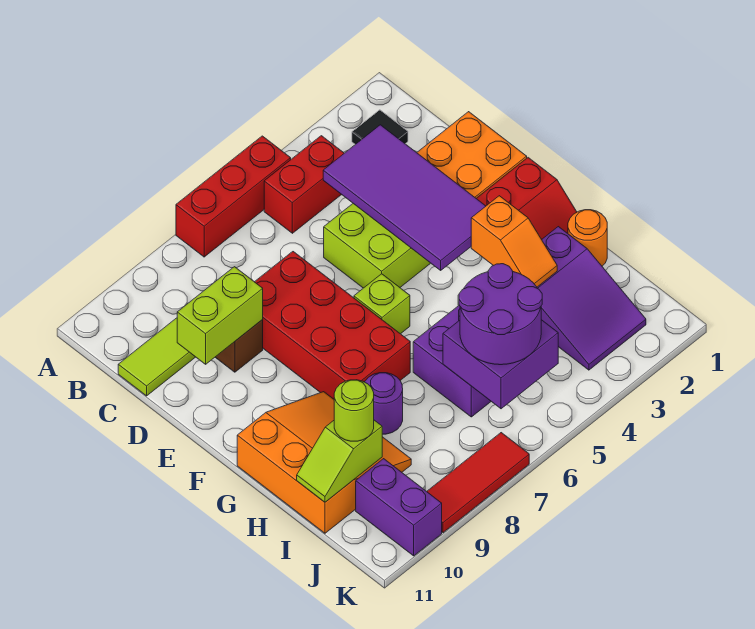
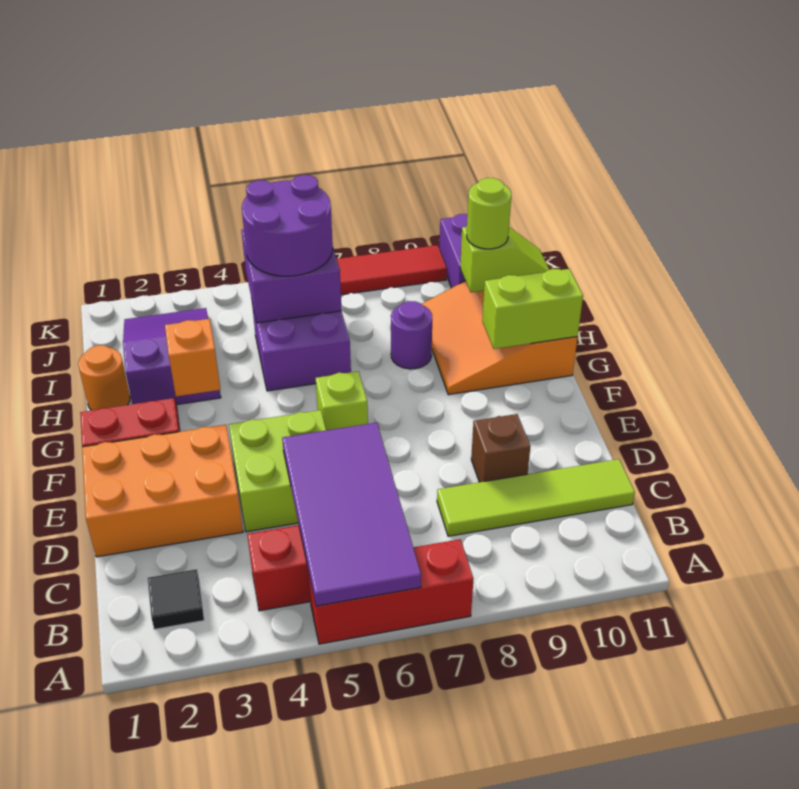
purple tile C3:F4 level 2 -> purple tile A5:D6 level 2
red brick D7:G8 level 1 -> none
lime brick D9:D10 level 2 -> lime brick G10:G11 level 2

